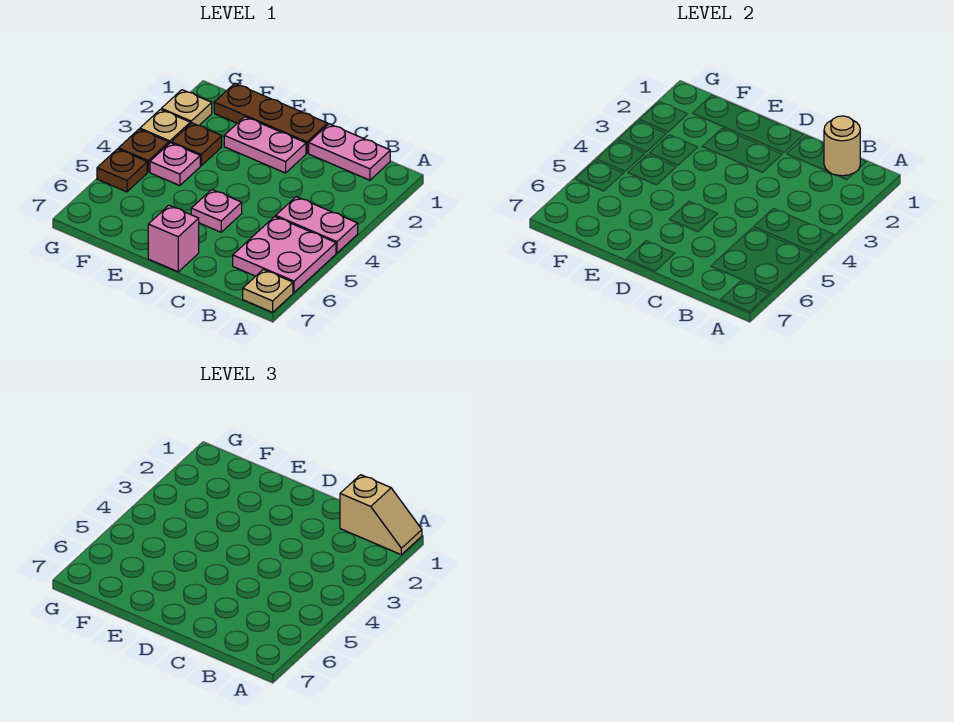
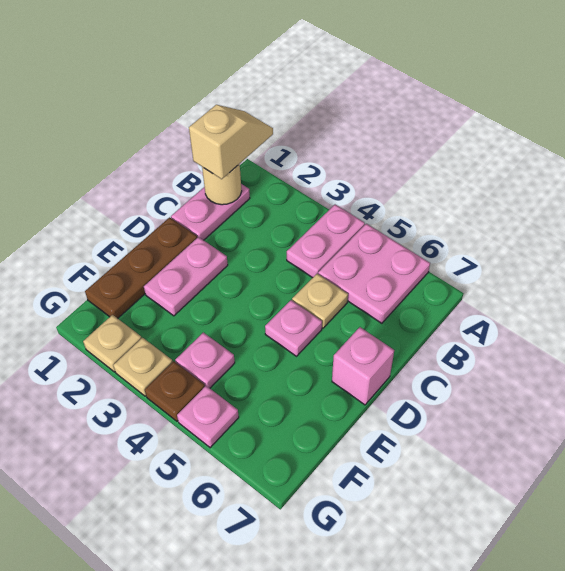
tan plate A7 level 1 -> tan plate C5 level 1
brown plate F3 level 1 -> none
brown plate G5 level 1 -> pink plate G5 level 1

